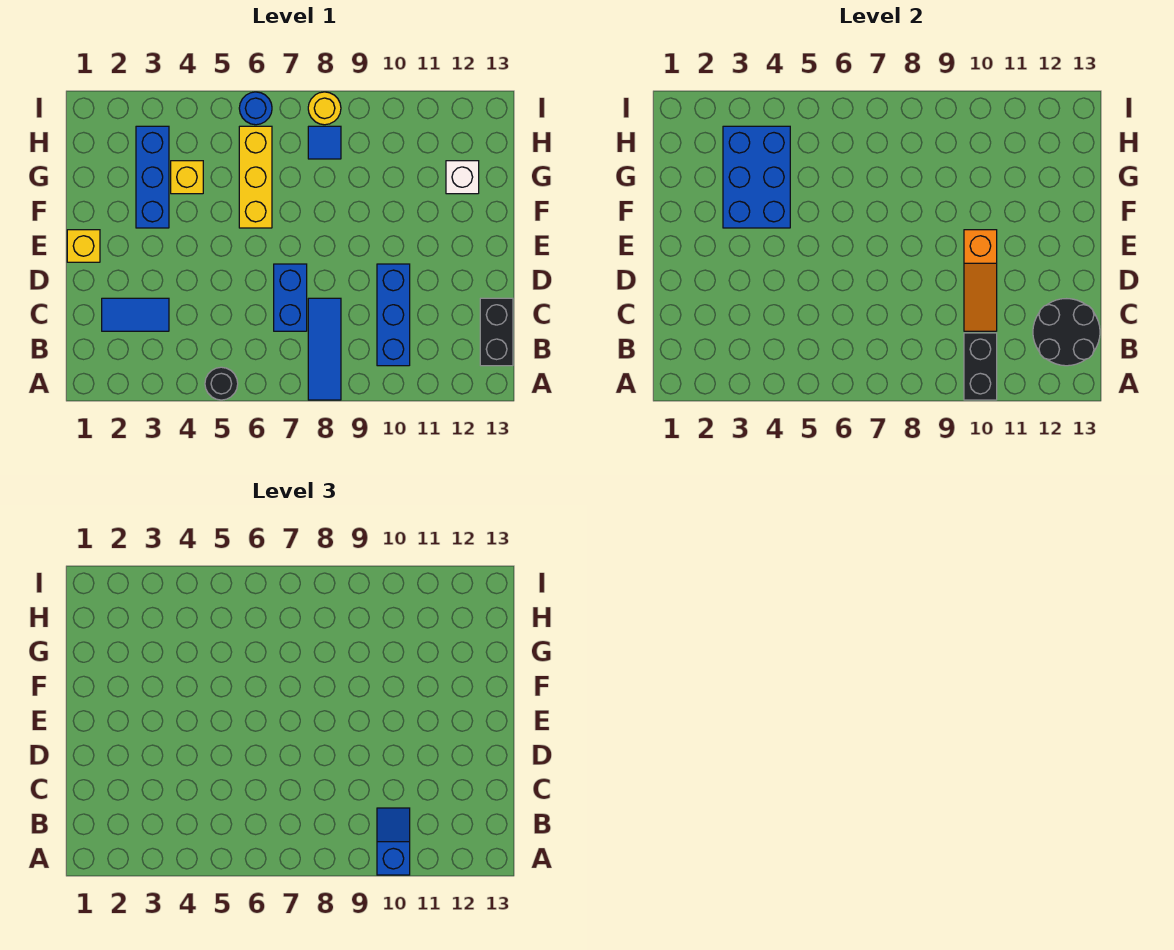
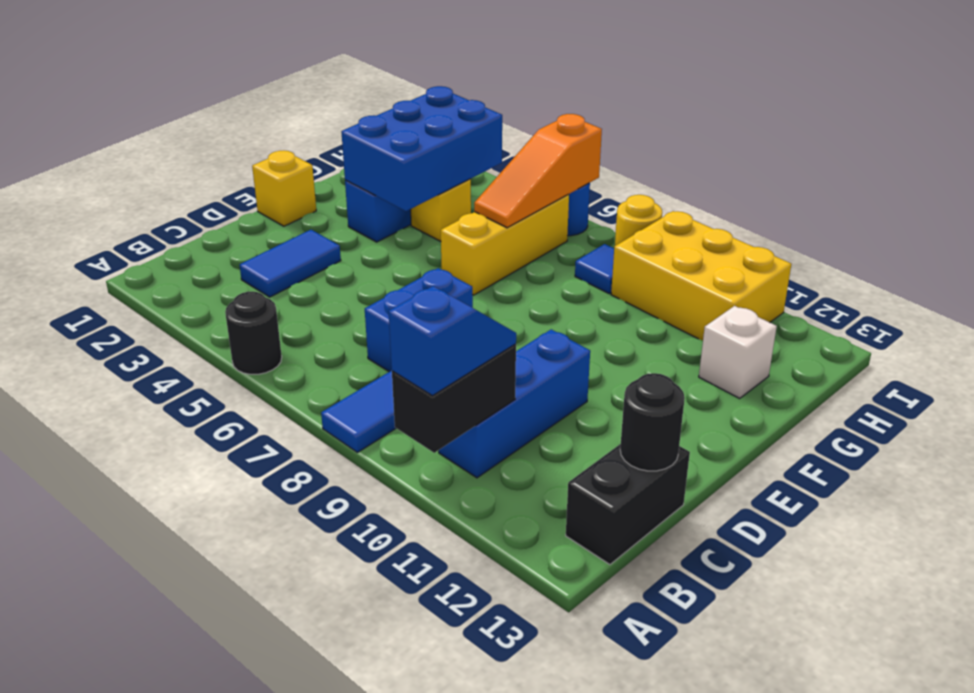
black round brick B12:C13 level 2 -> black round brick C13 level 2
blue tile C2:C3 level 1 -> blue tile C3:D3 level 1
orange slope C10:E10 level 2 top E -> orange slope G6:I6 level 2 top I
none -> yellow brick H9:I11 level 1

